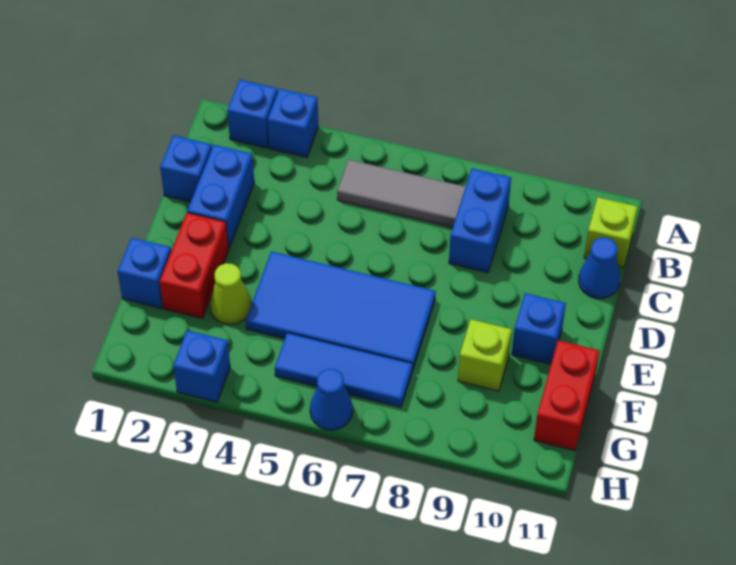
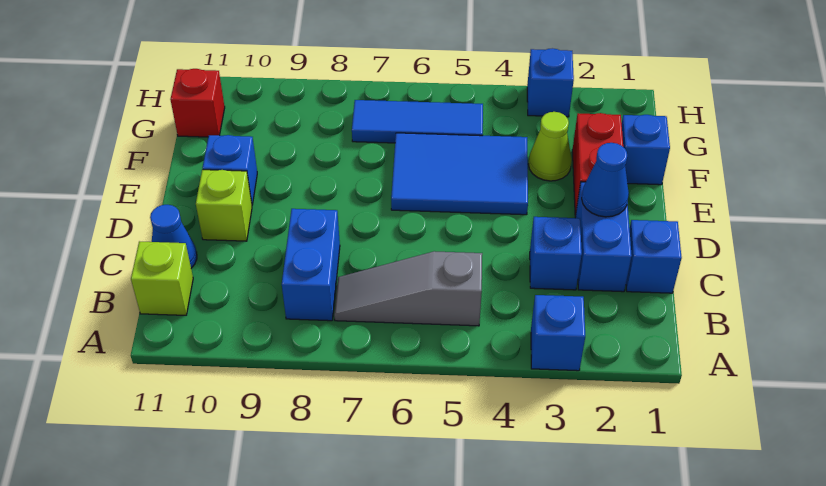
blue brick A2 level 1 -> blue brick C3 level 1
grey tile B5:B7 level 1 -> grey slope B5:B7 level 1 top 5
blue tile E4:F7 level 1 -> blue tile E4:F6 level 1
lime brick F9 level 1 -> lime brick D10 level 1
red brick F11:G11 level 1 -> red brick G11 level 1
blue cone H6 level 1 -> blue cone D2 level 2

